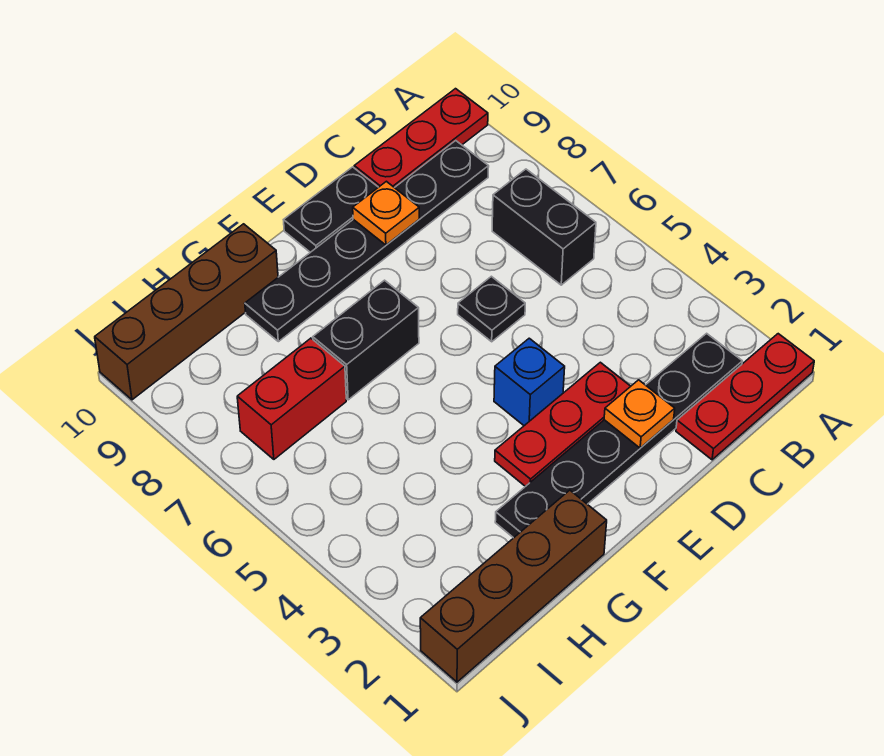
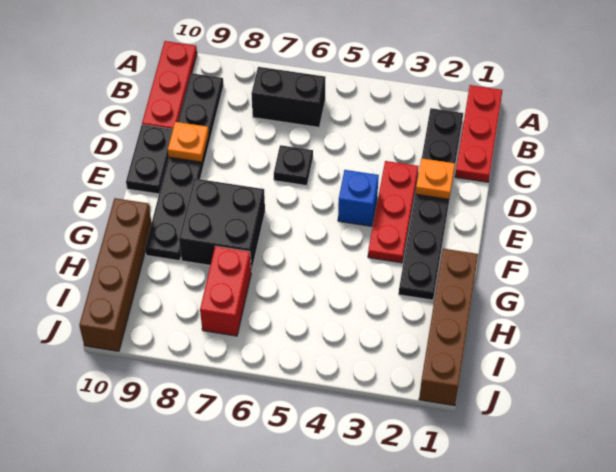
black brick F7:G7 level 1 -> black brick F7:G8 level 1

